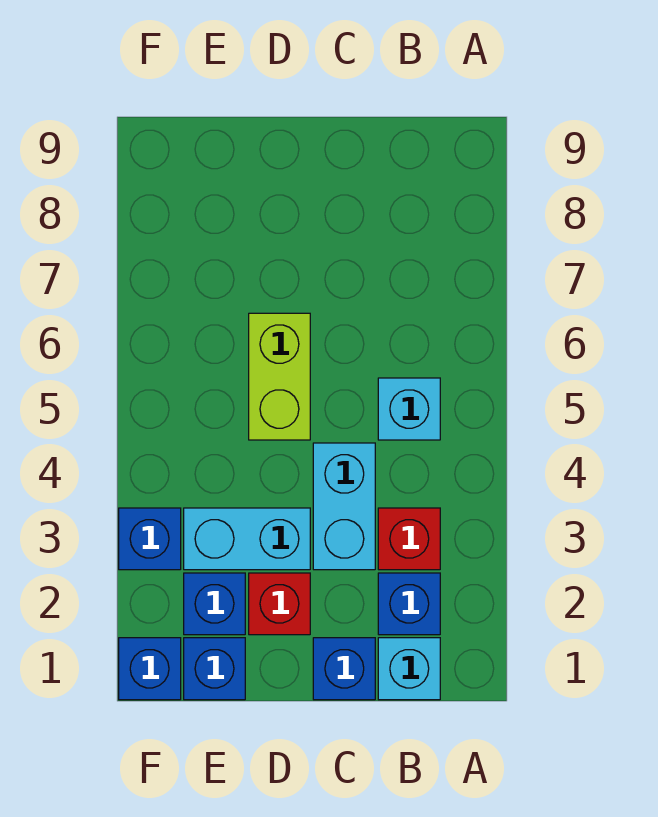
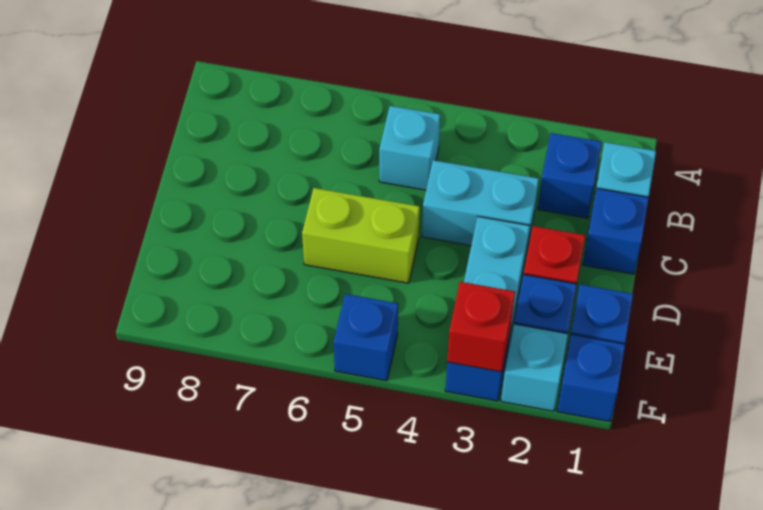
red brick B3 level 1 -> red brick F3 level 2
none -> cyan brick F2 level 1
none -> blue brick F5 level 1

